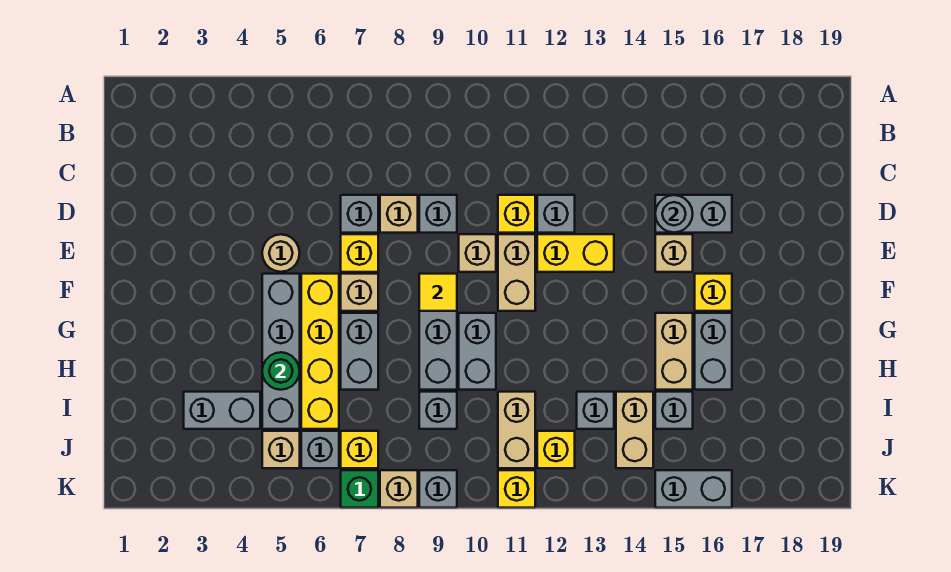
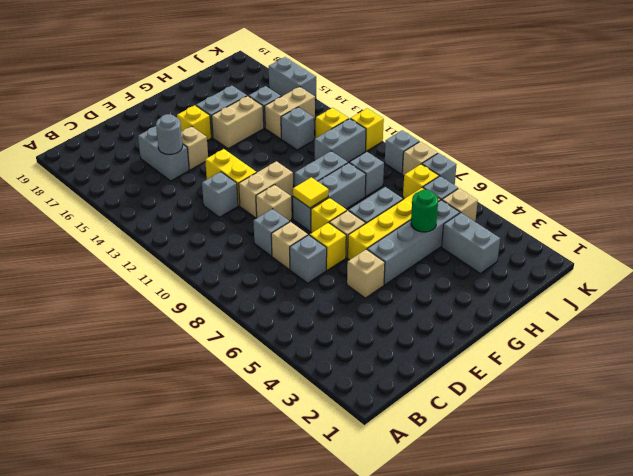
yellow brick D11 level 1 -> yellow brick F8 level 1
tan round brick E5 level 1 -> tan brick E5 level 1
tan brick I11:J11 level 1 -> grey brick I11:J11 level 1
green brick K7 level 1 -> grey brick K7 level 1

